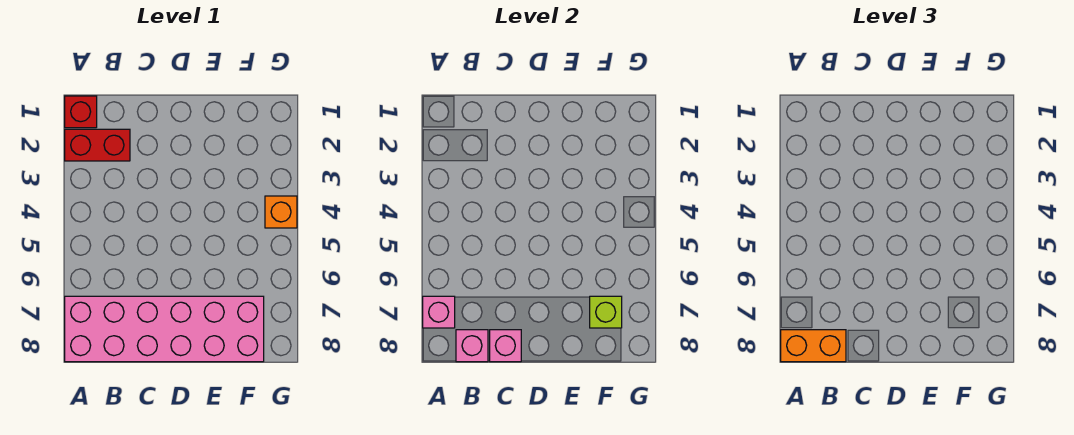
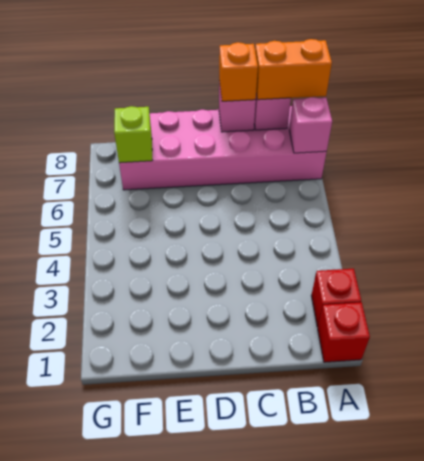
red brick A2:B2 level 1 -> red brick A2 level 1
orange brick G4 level 1 -> orange brick C8 level 3

